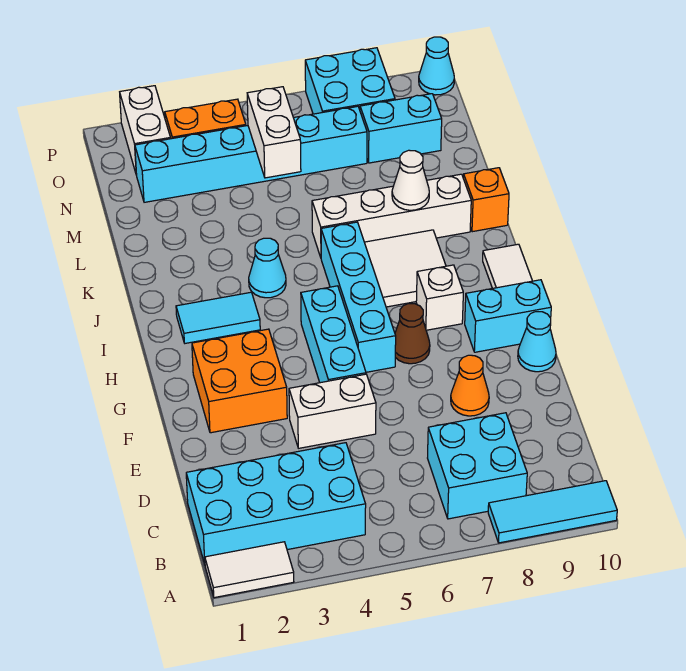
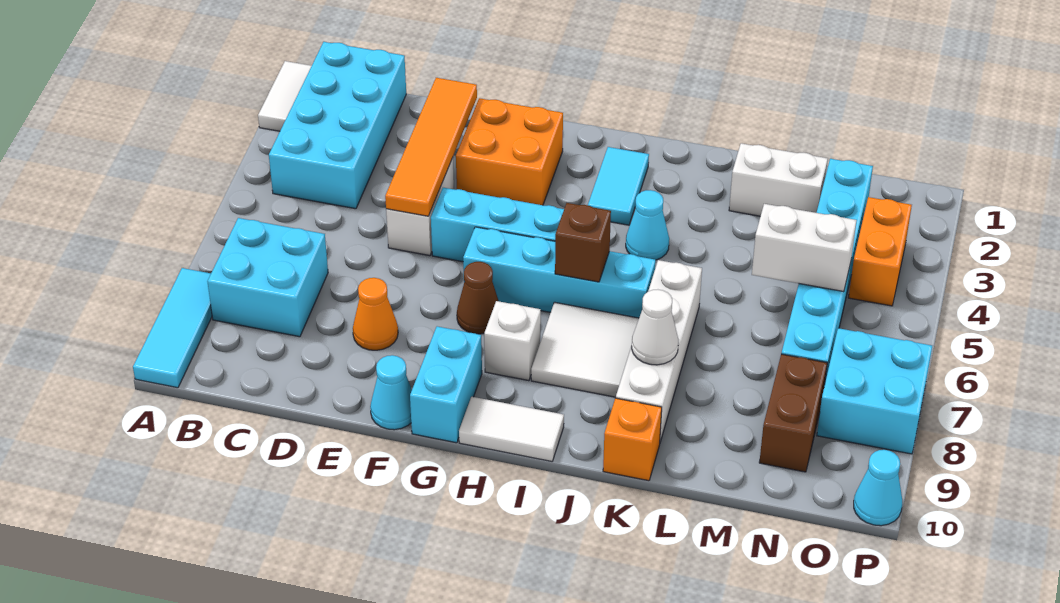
none -> orange tile E2:E5 level 2
none -> brown brick I6 level 2
cyan brick N8:N9 level 1 -> brown brick N8:N9 level 1
white brick O2:P2 level 1 -> white brick L2:M2 level 1

